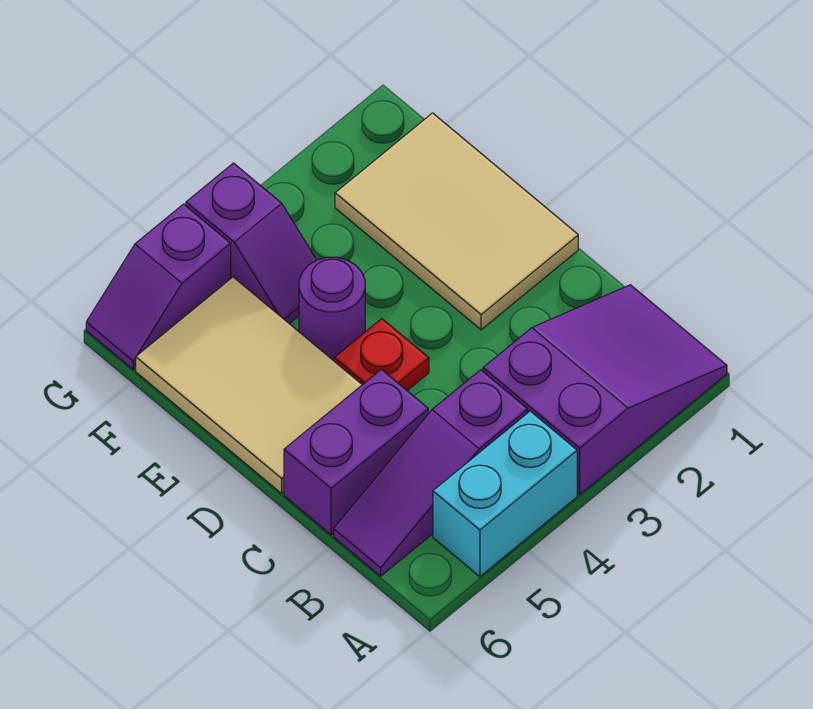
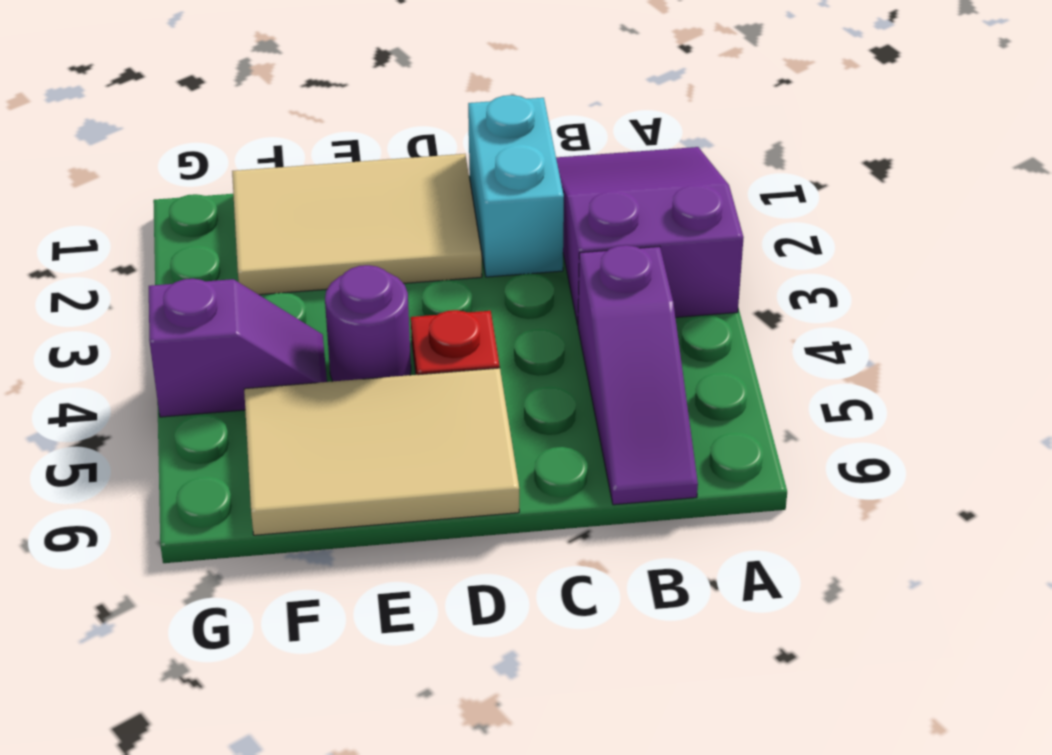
cyan brick A4:A5 level 1 -> cyan brick C1:C2 level 1
purple brick C5:C6 level 1 -> none
purple slope G5:G6 level 1 top 5 -> none

